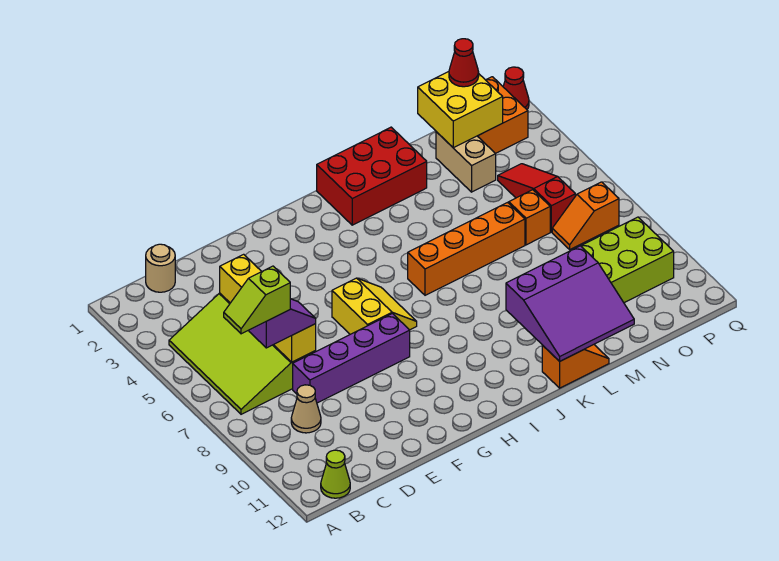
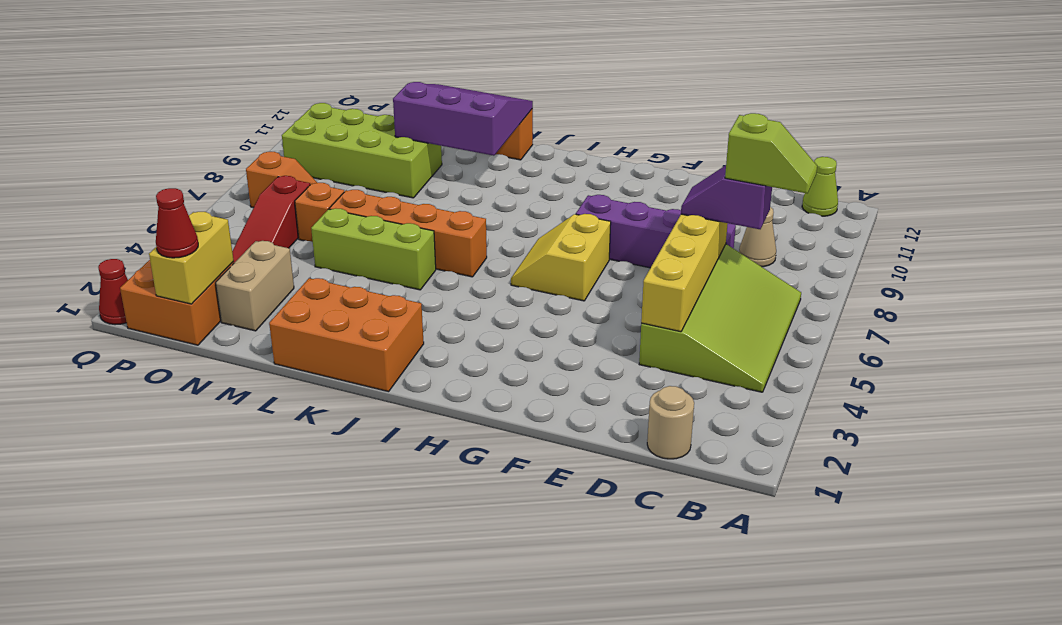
red brick J1:L2 level 1 -> orange brick J1:L2 level 1
none -> lime brick K5:M5 level 1
yellow brick N1:O2 level 2 -> yellow brick O1:O2 level 2

